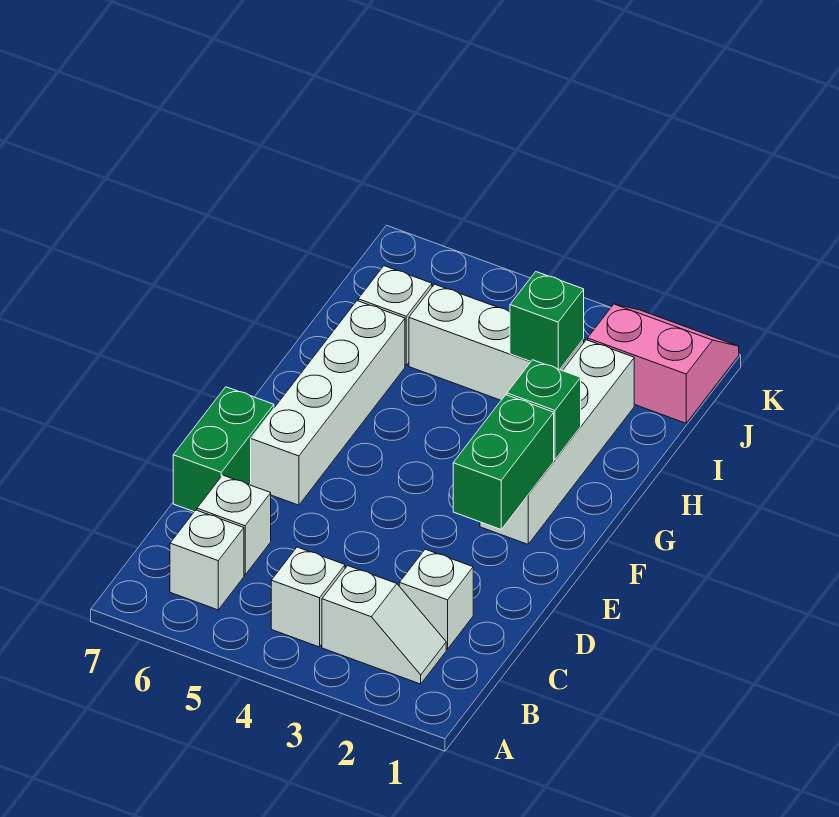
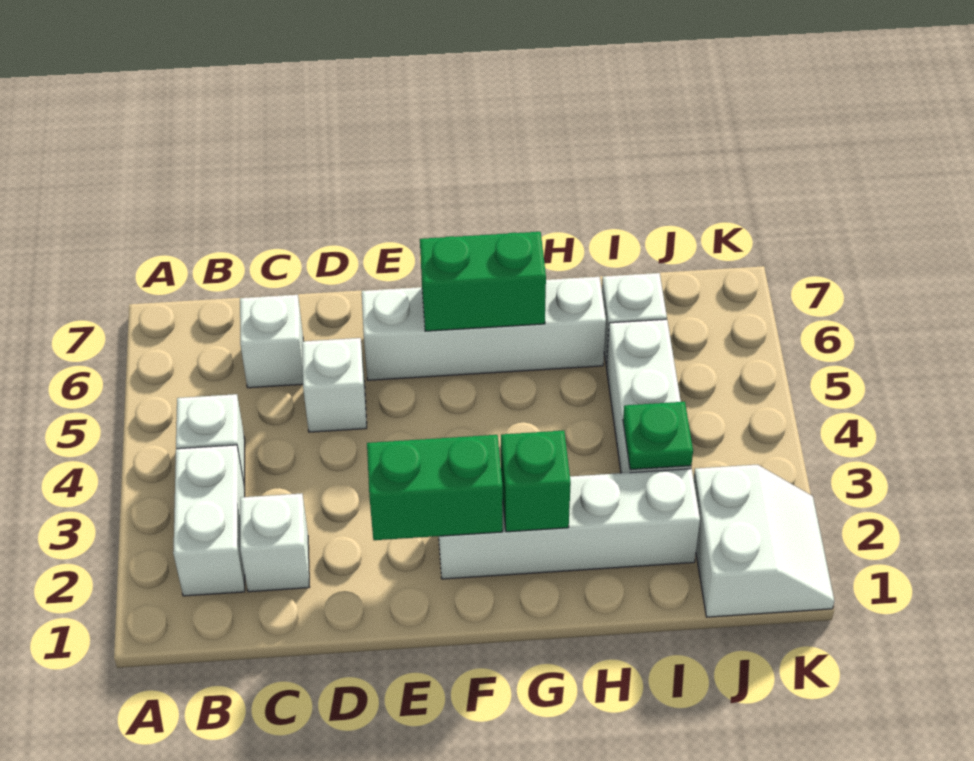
white slope B2:B3 level 1 top 3 -> white brick B2:B3 level 1
white brick B6 level 1 -> white brick D5 level 1
green brick D7:E7 level 1 -> green brick F6:G6 level 2
green brick I3 level 2 -> green plate I3 level 2
pink slope J1:K2 level 1 top J -> white slope J1:K2 level 1 top J

